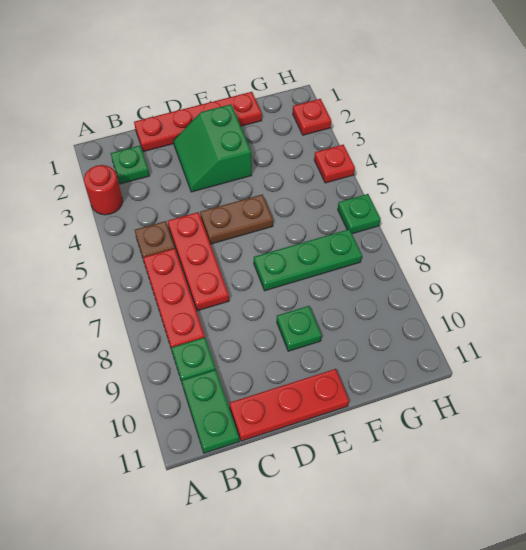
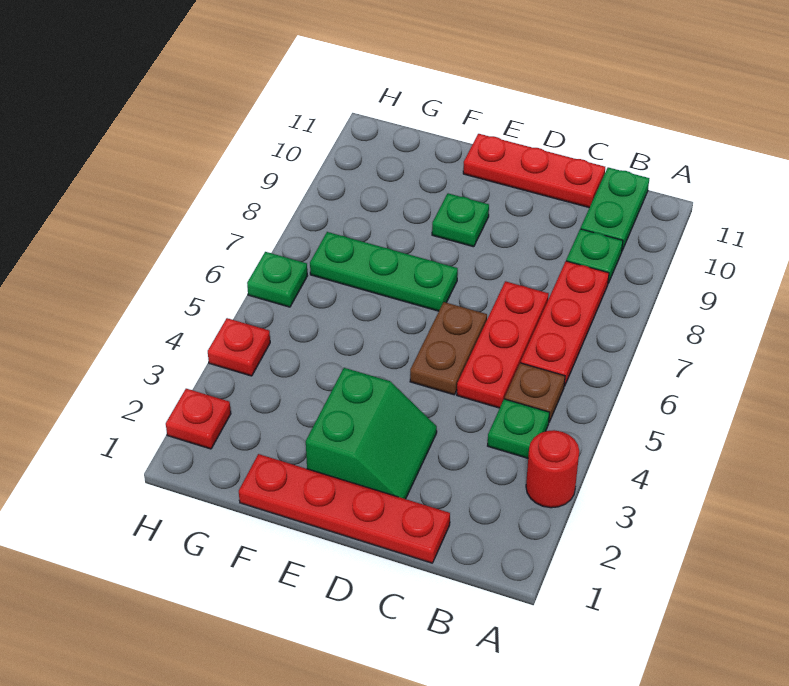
green plate B2 level 1 -> green plate B4 level 1
brown plate D5:E5 level 1 -> brown plate D5:D6 level 1

